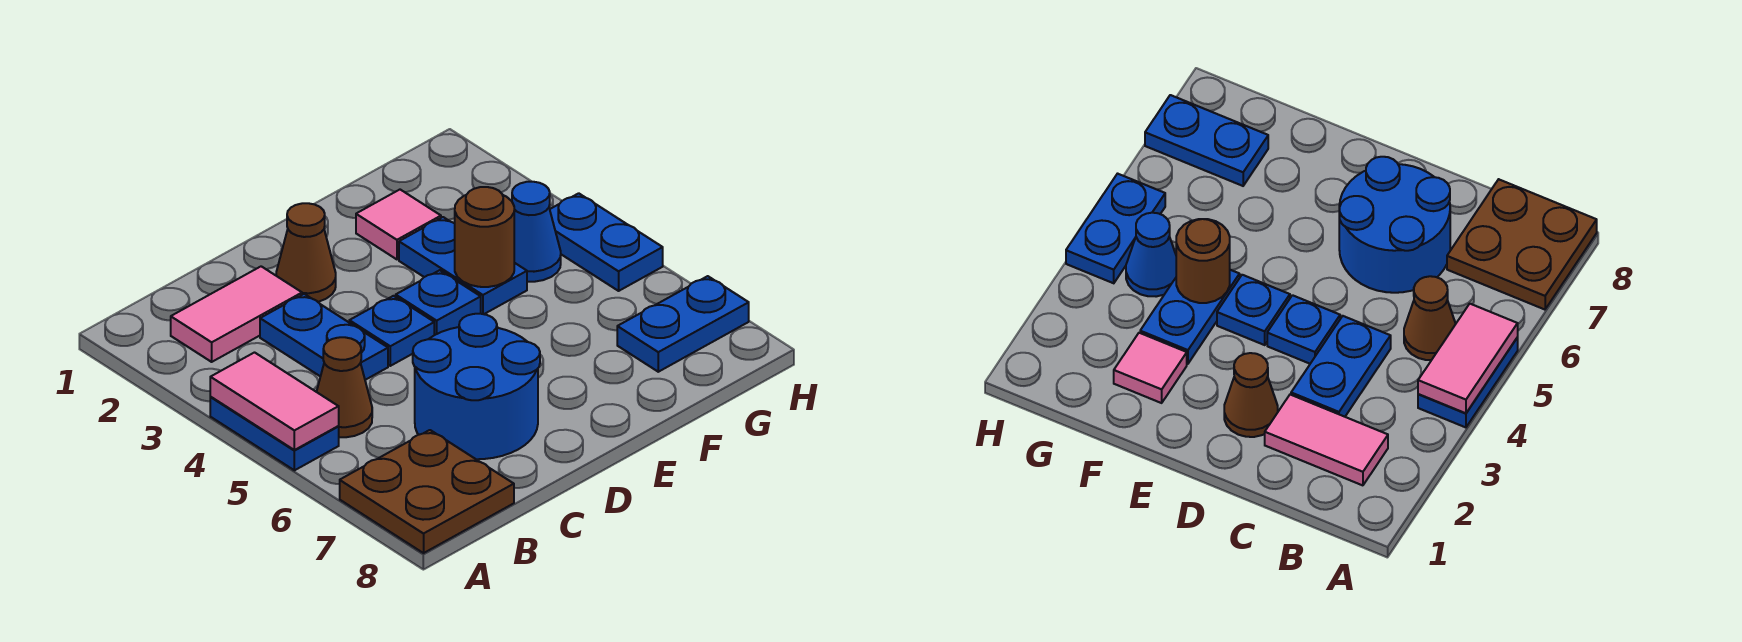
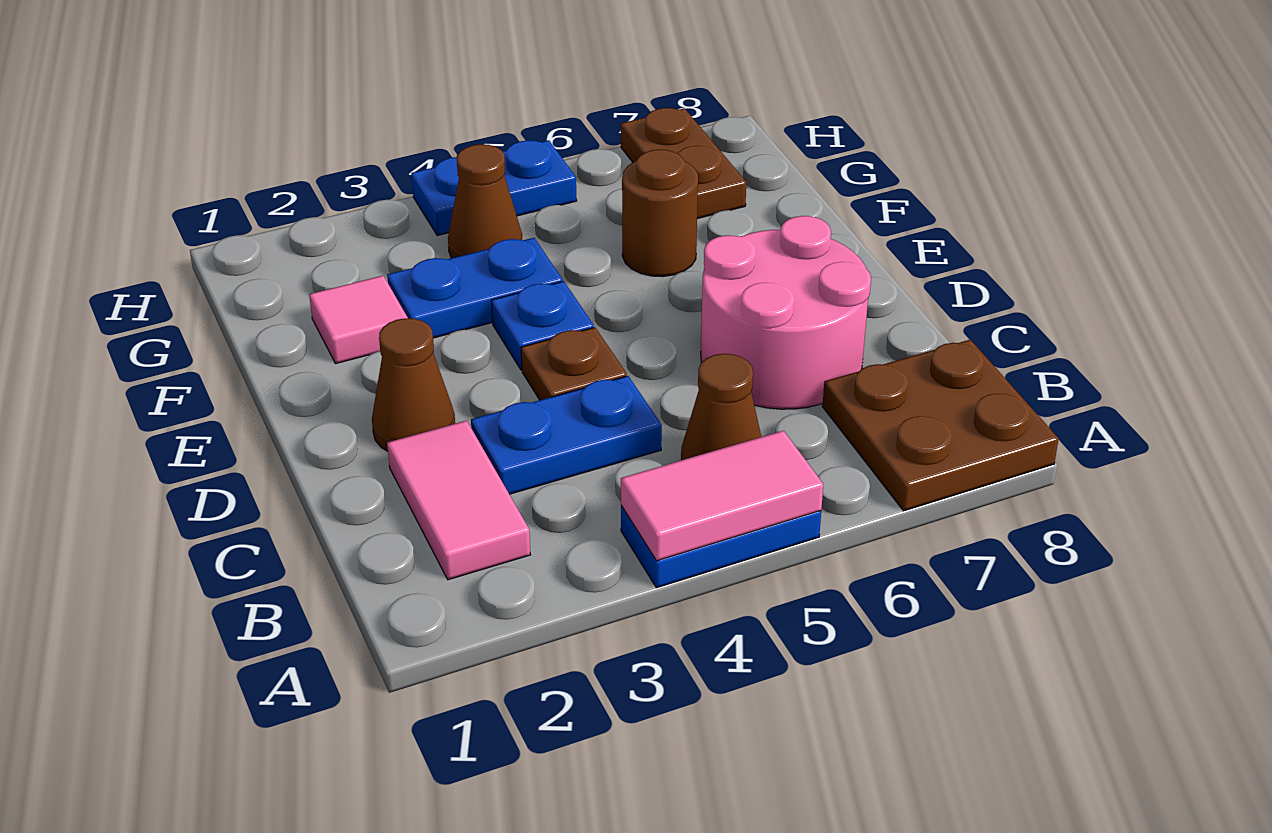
blue round brick C6:D7 level 1 -> pink round brick C6:D7 level 1
blue plate D4 level 1 -> brown plate D4 level 1
brown round brick F4 level 2 -> brown round brick F6 level 1
blue cone G4 level 1 -> brown cone G4 level 1
blue plate G7:H7 level 1 -> brown plate G7:H7 level 1

